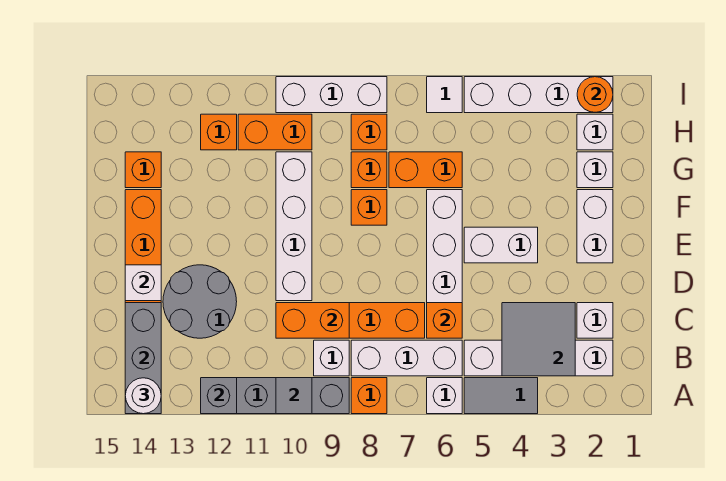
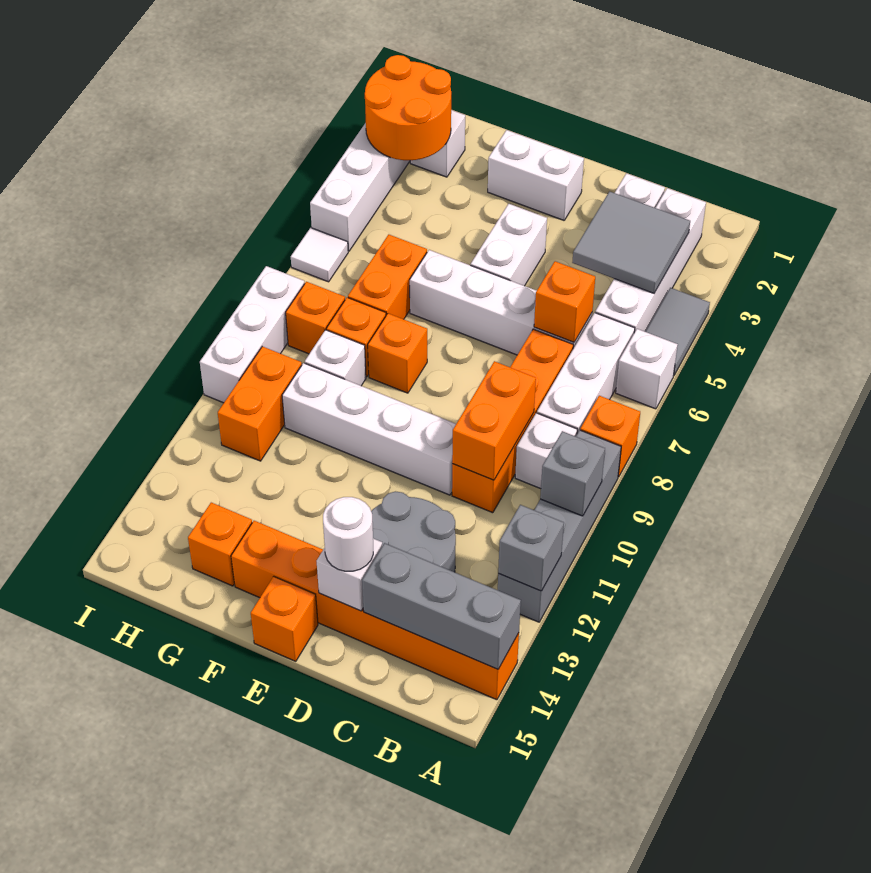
grey tile A10 level 2 -> grey brick A10 level 2
white round brick A14 level 3 -> white round brick D14 level 3
white brick G2 level 1 -> white brick G9 level 1
orange brick H12 level 1 -> orange brick E15 level 1
orange round brick I2 level 2 -> orange round brick H2:I3 level 2

